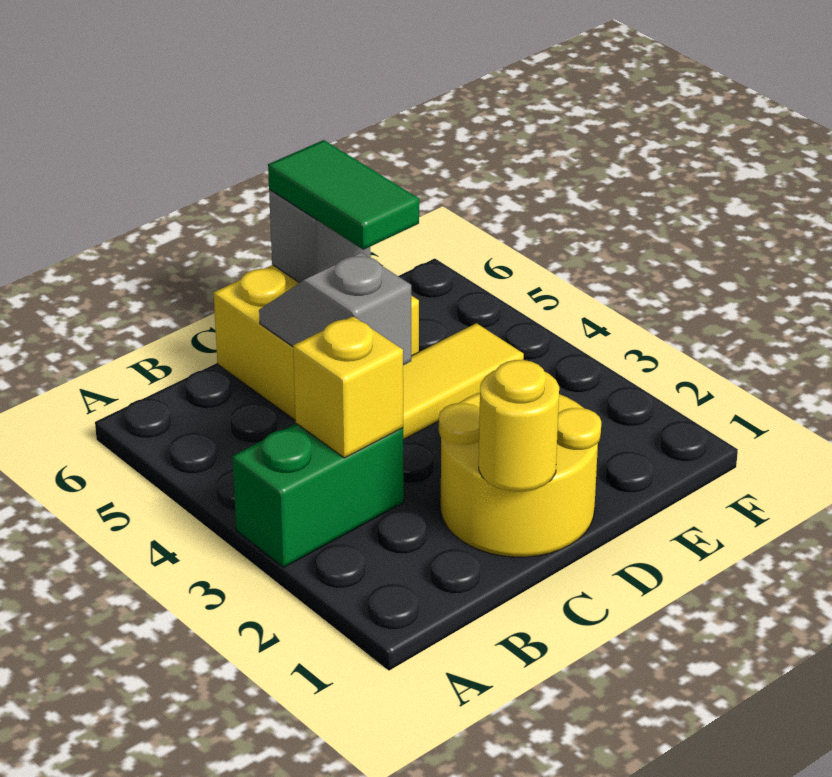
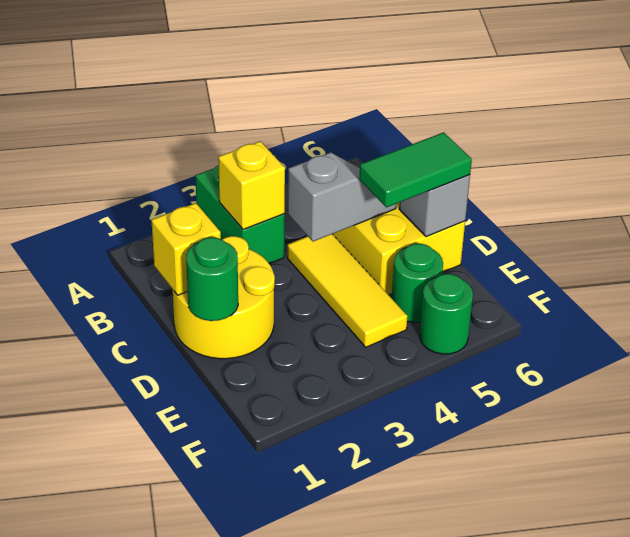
yellow round brick C1 level 2 -> yellow brick C1 level 2
none -> green round brick D1 level 2
none -> green round brick E5 level 1
none -> green round brick F5 level 1

